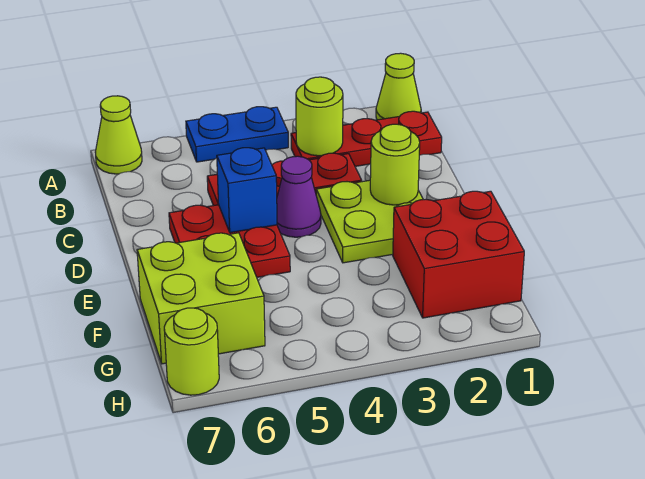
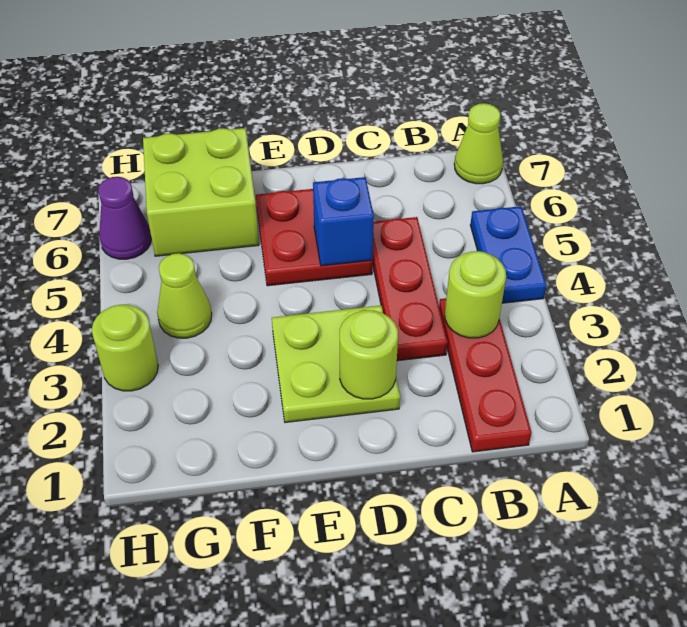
lime cone A1 level 1 -> lime cone G4 level 1
purple cone D4 level 1 -> purple cone H6 level 1
red brick F1:G2 level 1 -> none
lime round brick H7 level 1 -> lime round brick H3 level 1

